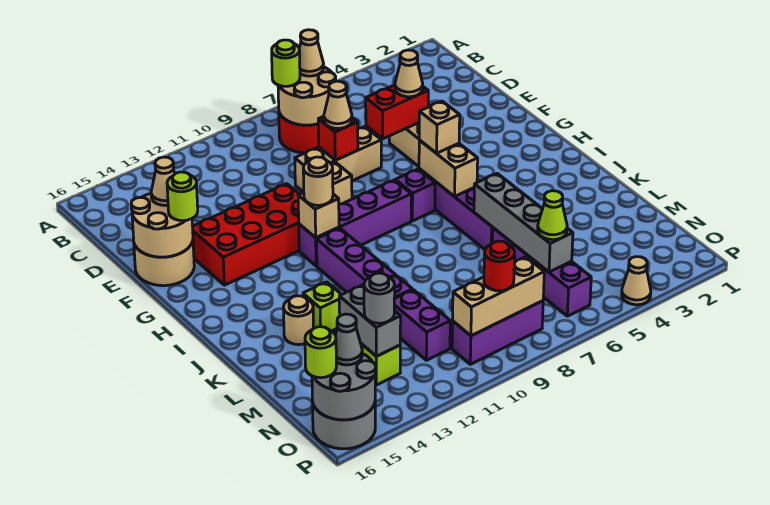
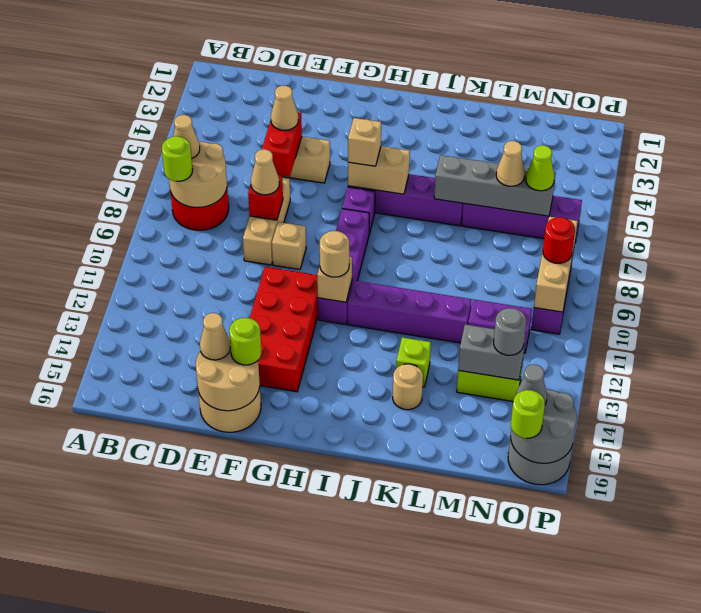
tan cone P4 level 1 -> tan cone M6 level 3

